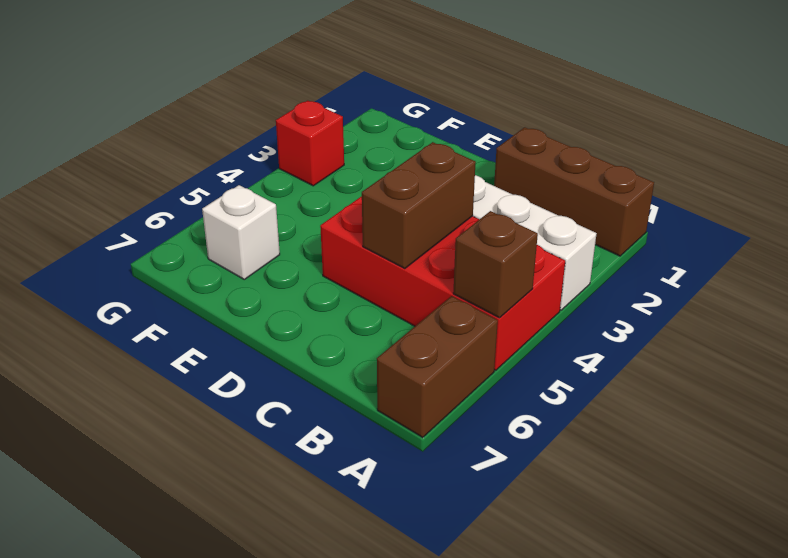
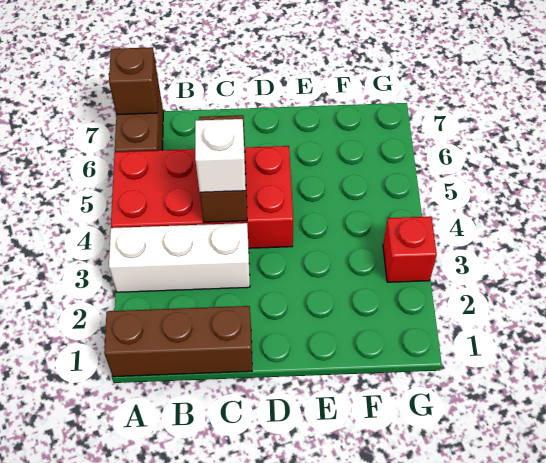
brown brick A5 level 2 -> brown brick A7 level 2
white brick F6 level 1 -> white brick C4 level 3

